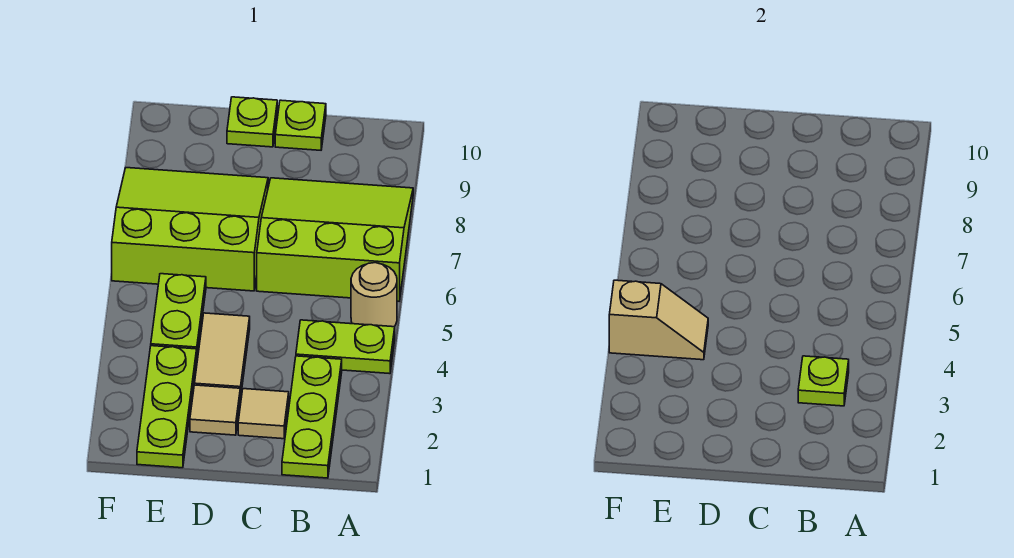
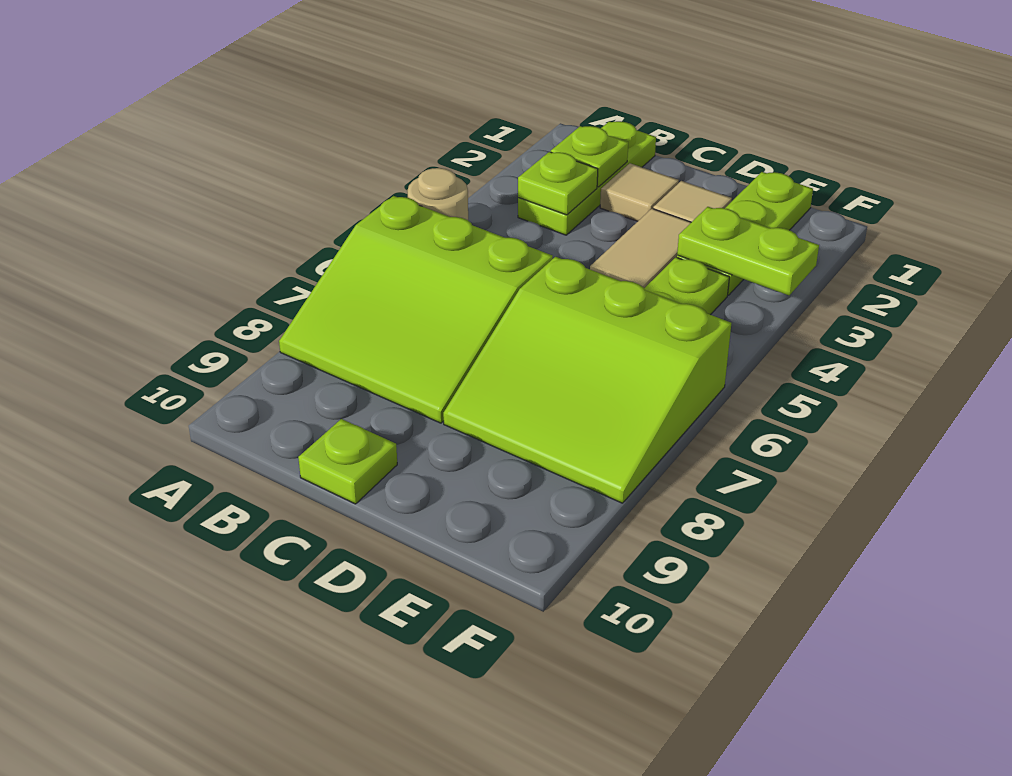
lime plate A4:B4 level 1 -> lime plate E3:F3 level 2
lime plate D10 level 1 -> lime plate B2 level 2
tan slope E4:F4 level 2 top F -> none

